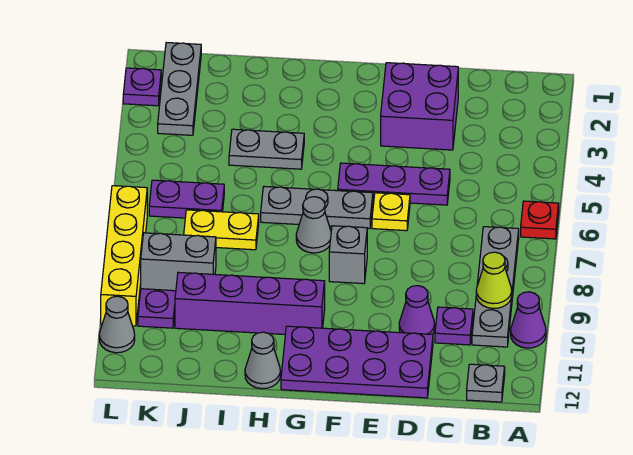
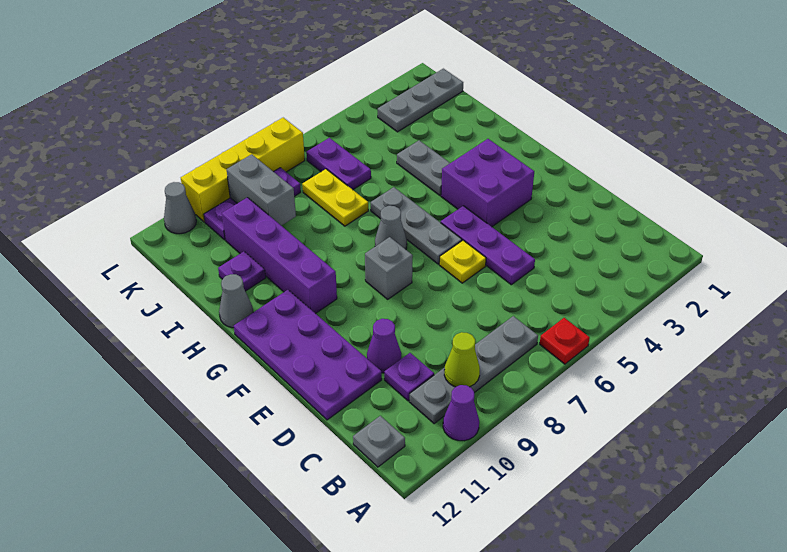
purple brick D2:E3 level 1 -> purple brick F3:G4 level 1
purple plate L2 level 1 -> purple plate I11 level 1

